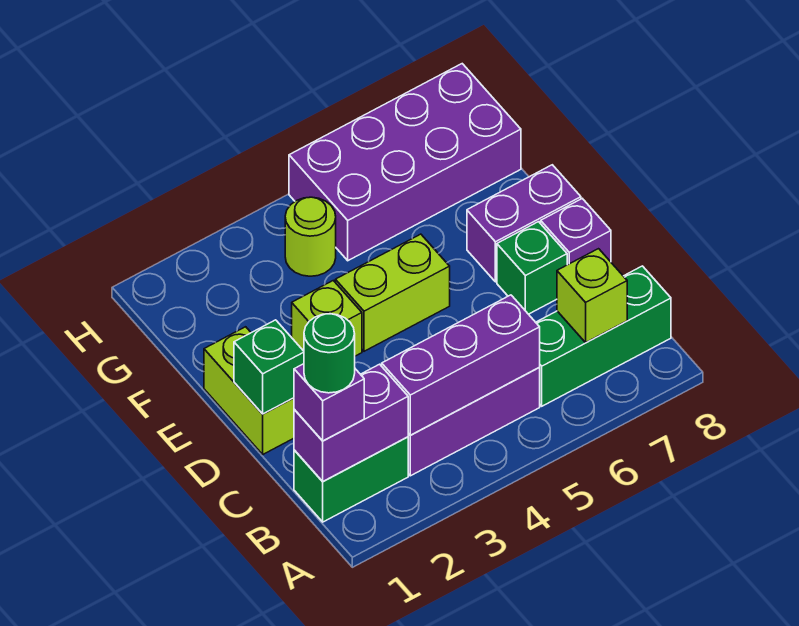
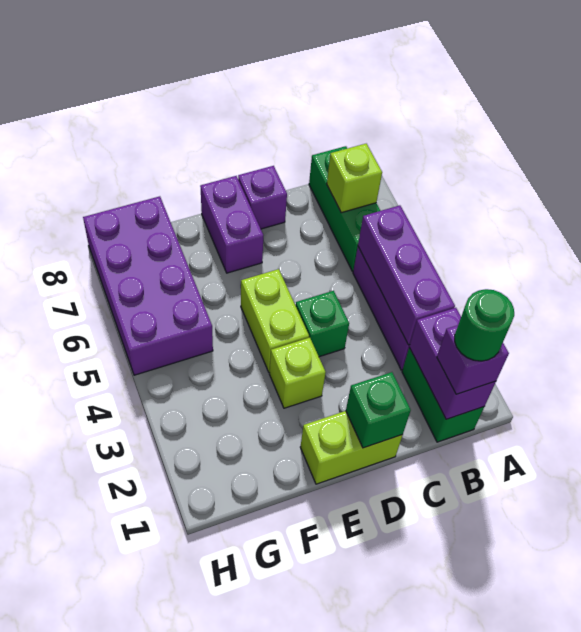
green brick D7 level 1 -> green brick D4 level 1
lime round brick G4 level 1 -> none

